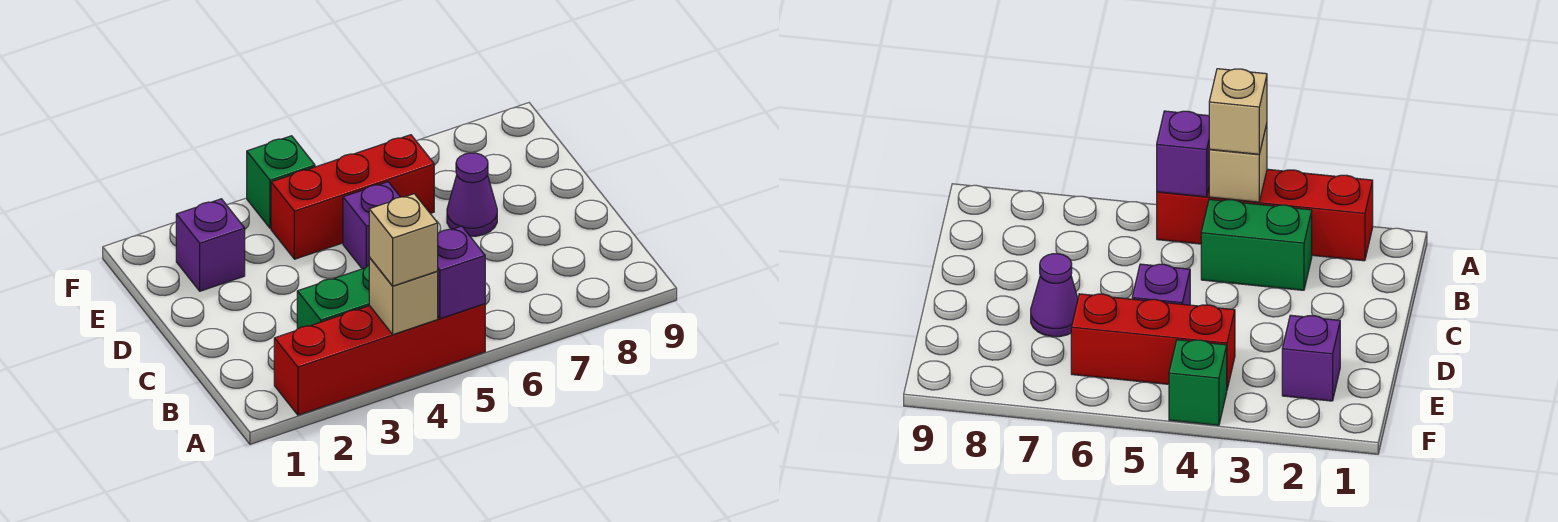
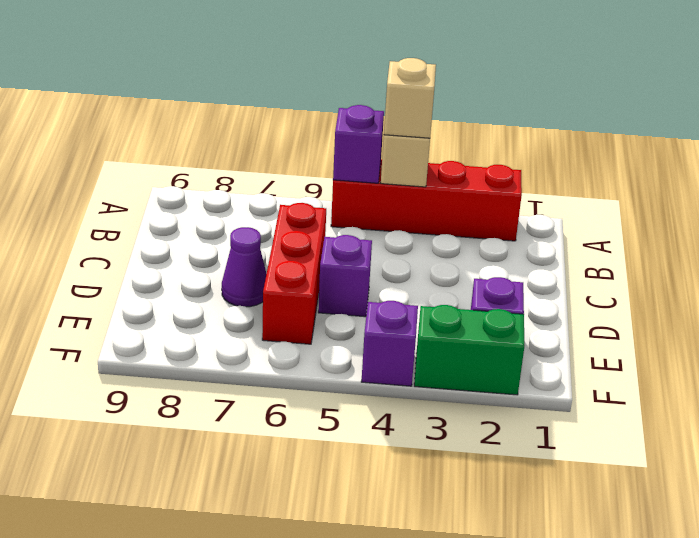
green brick B3:B4 level 1 -> green brick F2:F3 level 1
red brick E4:E6 level 1 -> red brick C6:E6 level 1
green brick F4 level 1 -> purple brick F4 level 1

